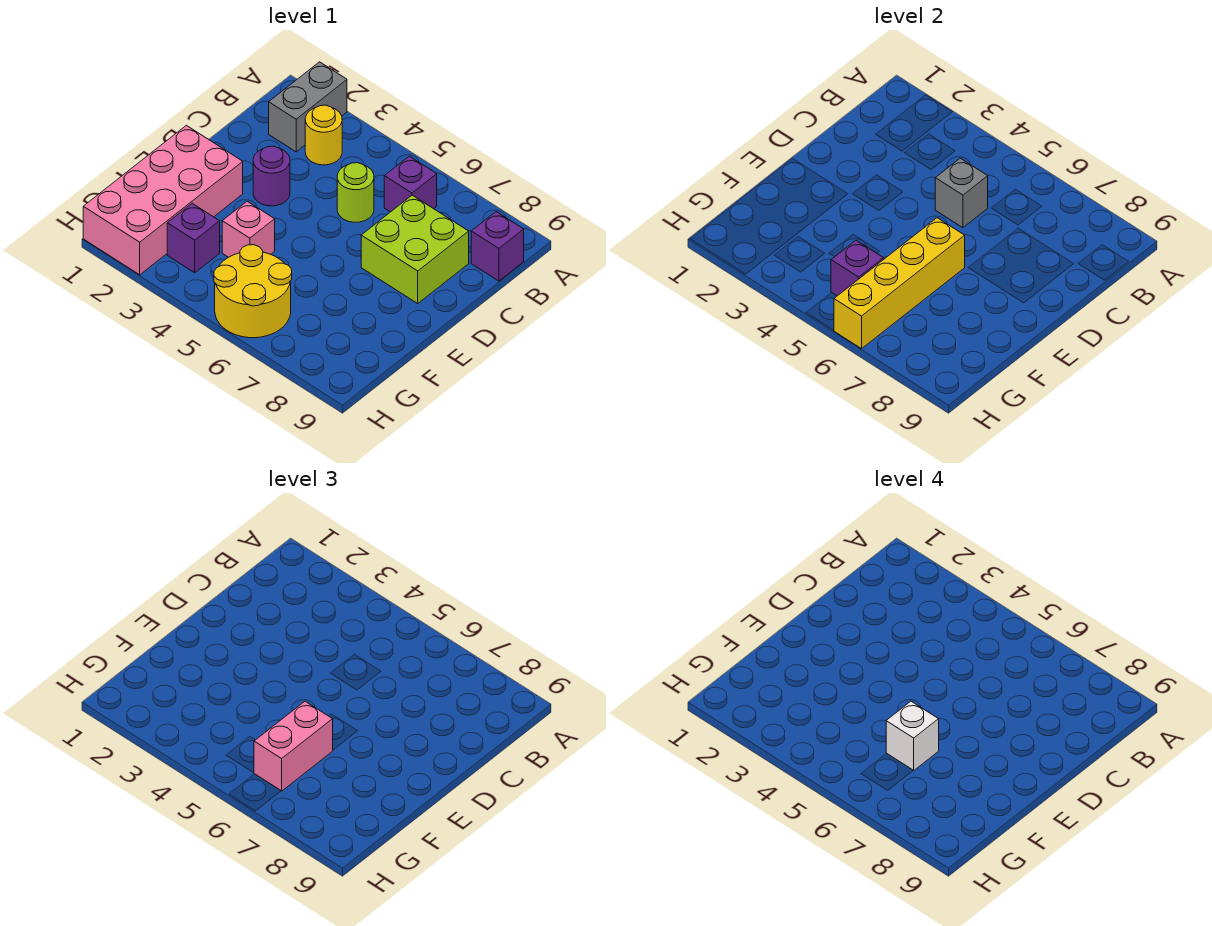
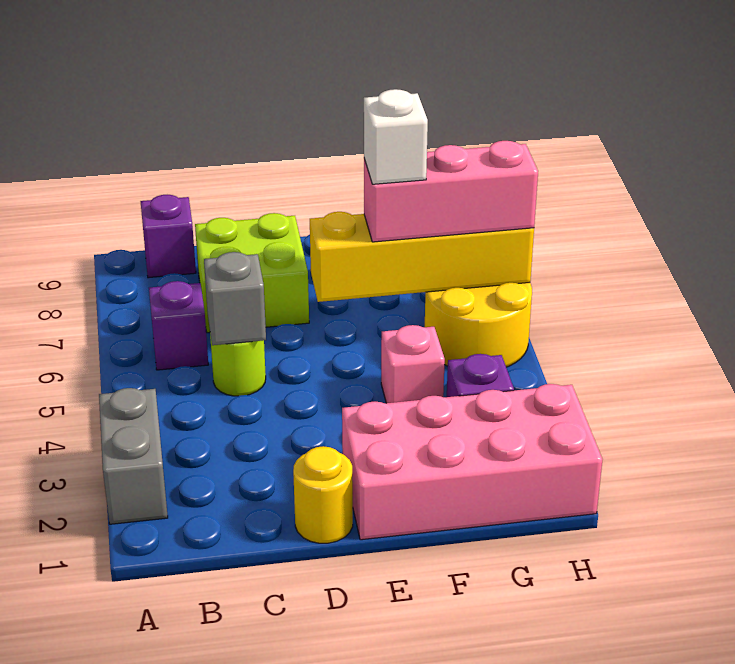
grey brick A2:B2 level 1 -> grey brick A2:A3 level 1
yellow round brick B3 level 1 -> yellow round brick D1 level 1
purple round brick D3 level 1 -> none
pink brick F6:G6 level 3 -> pink brick F6:H6 level 3
purple brick G5 level 2 -> none

